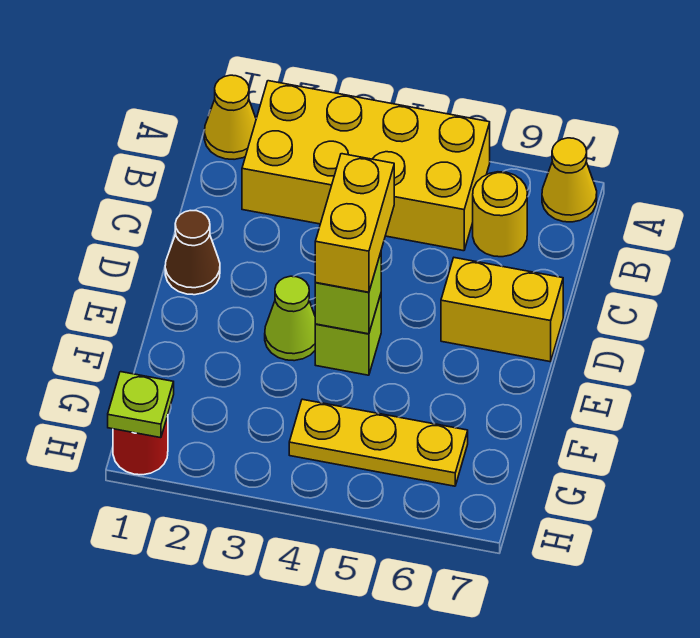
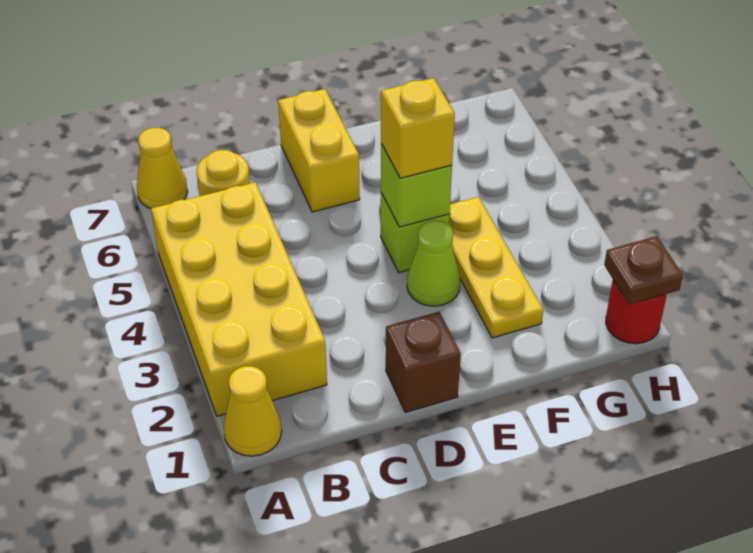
brown cone D1 level 1 -> brown brick D1 level 1
yellow brick D4:E4 level 3 -> yellow brick E4 level 3
yellow plate G4:G6 level 1 -> yellow plate F2:F4 level 1
lime plate H1 level 2 -> brown plate H1 level 2

